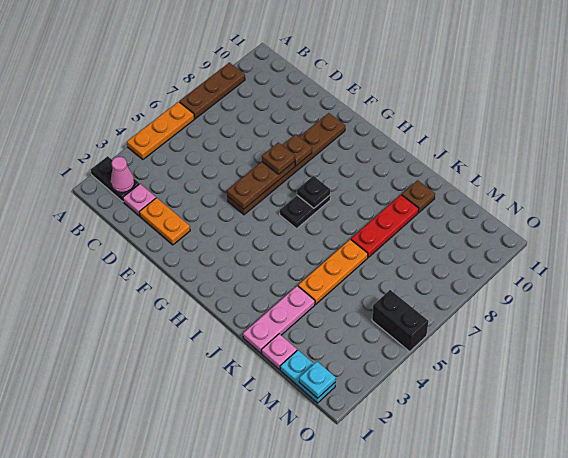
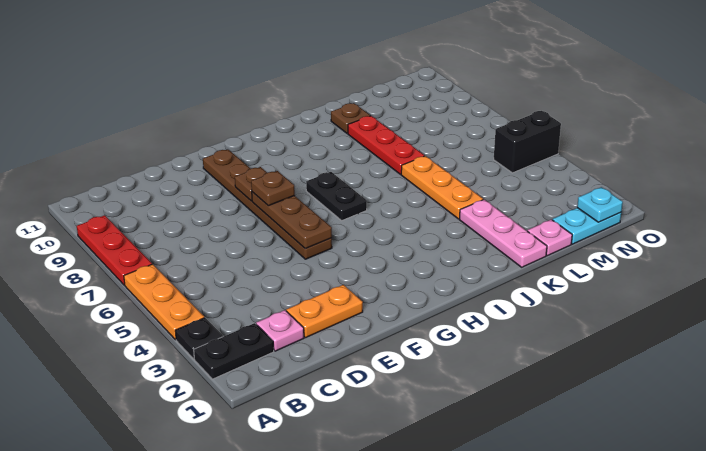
brown plate A7:A9 level 1 -> red plate A7:A9 level 1
pink cone B2 level 2 -> none
black plate H7 level 2 -> black plate A3 level 1

